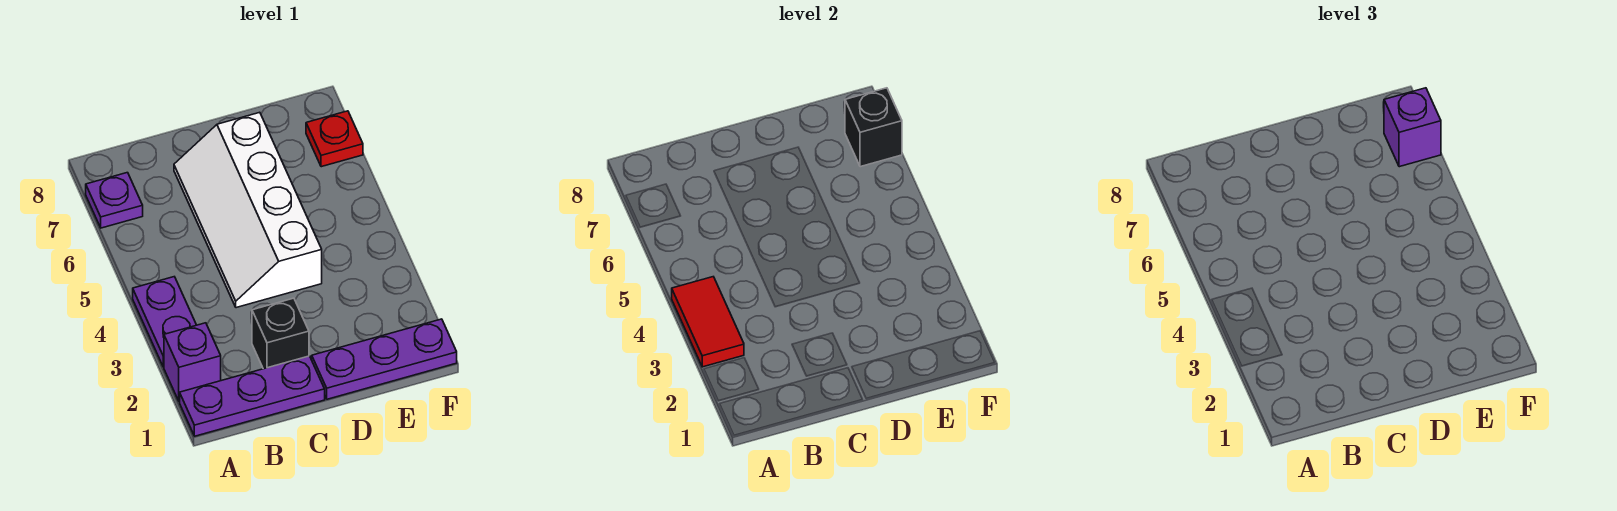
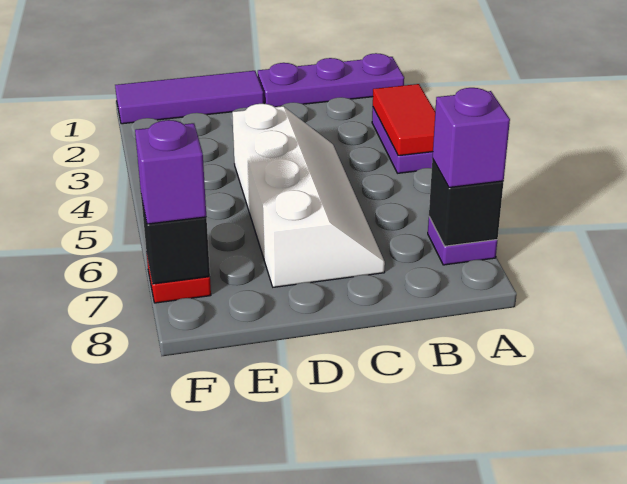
purple brick A2 level 1 -> purple brick A7 level 3
black brick C2 level 1 -> black brick A7 level 2
purple plate D1:F1 level 1 -> purple tile D1:F1 level 1

